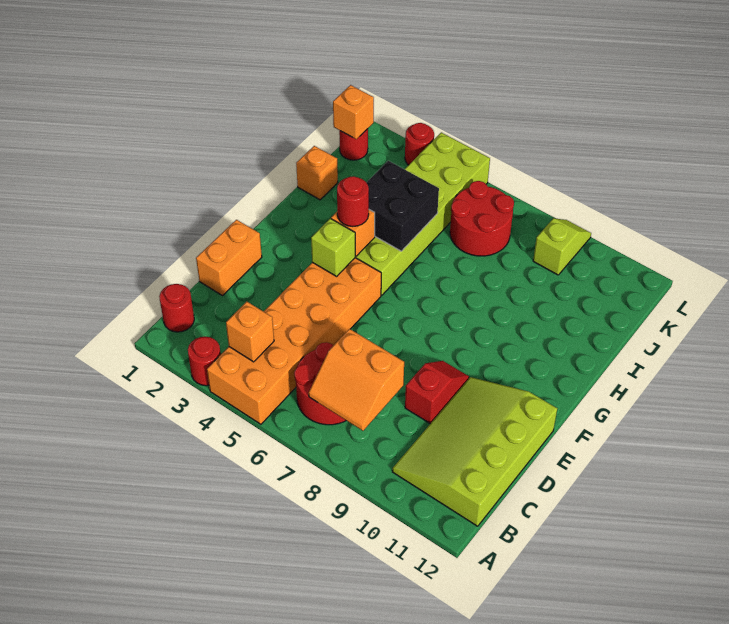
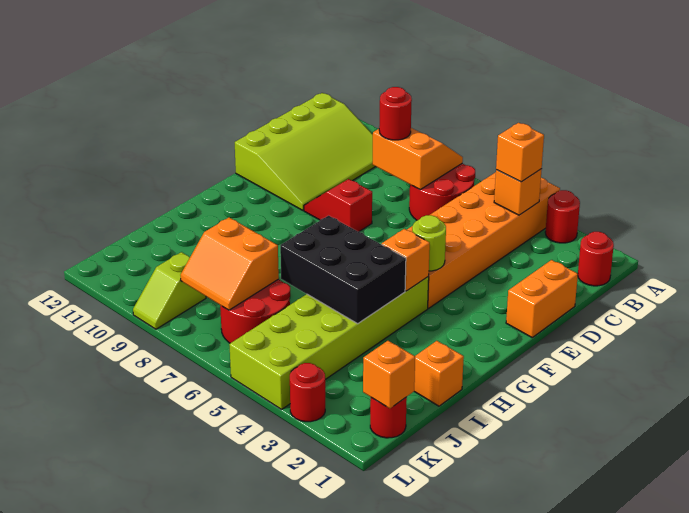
none -> orange brick B4 level 3
red slope D9:E9 level 1 top D -> red slope E8:E9 level 1 top 8
lime brick F4 level 2 -> lime round brick F4 level 2
red round brick G4 level 3 -> red round brick C8 level 3
black brick H4:I5 level 2 -> black brick H4:I6 level 2
none -> orange slope J7:K8 level 2 top J

